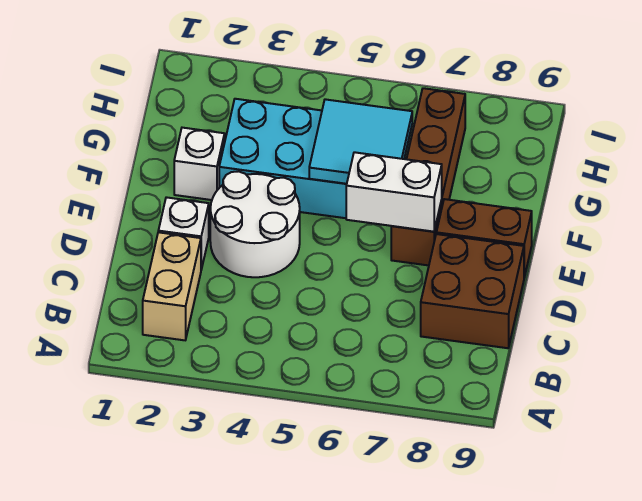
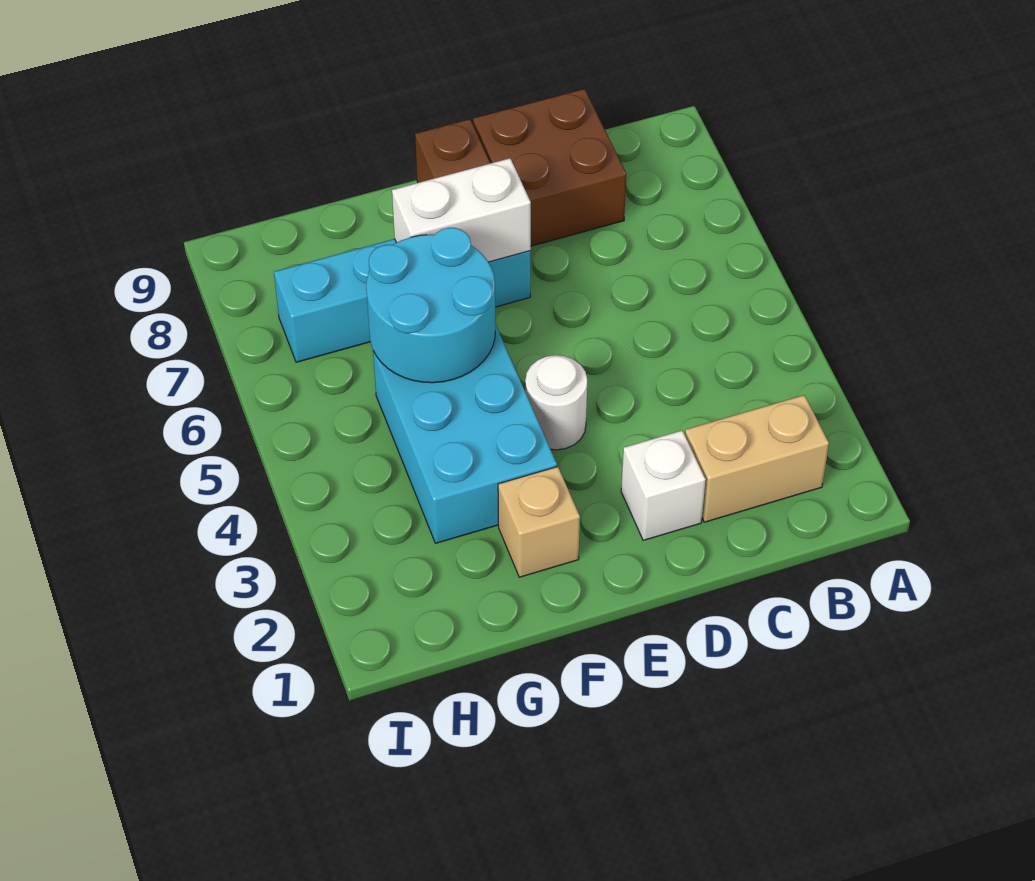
white round brick D3:E4 level 1 -> white round brick E4 level 1
white brick E6:E7 level 2 -> white brick E7:F7 level 2
brown brick E7:H7 level 1 -> cyan brick E7:H7 level 1
white brick F2 level 1 -> tan brick F2 level 1
cyan tile F5:G6 level 2 -> cyan round brick F5:G6 level 2

